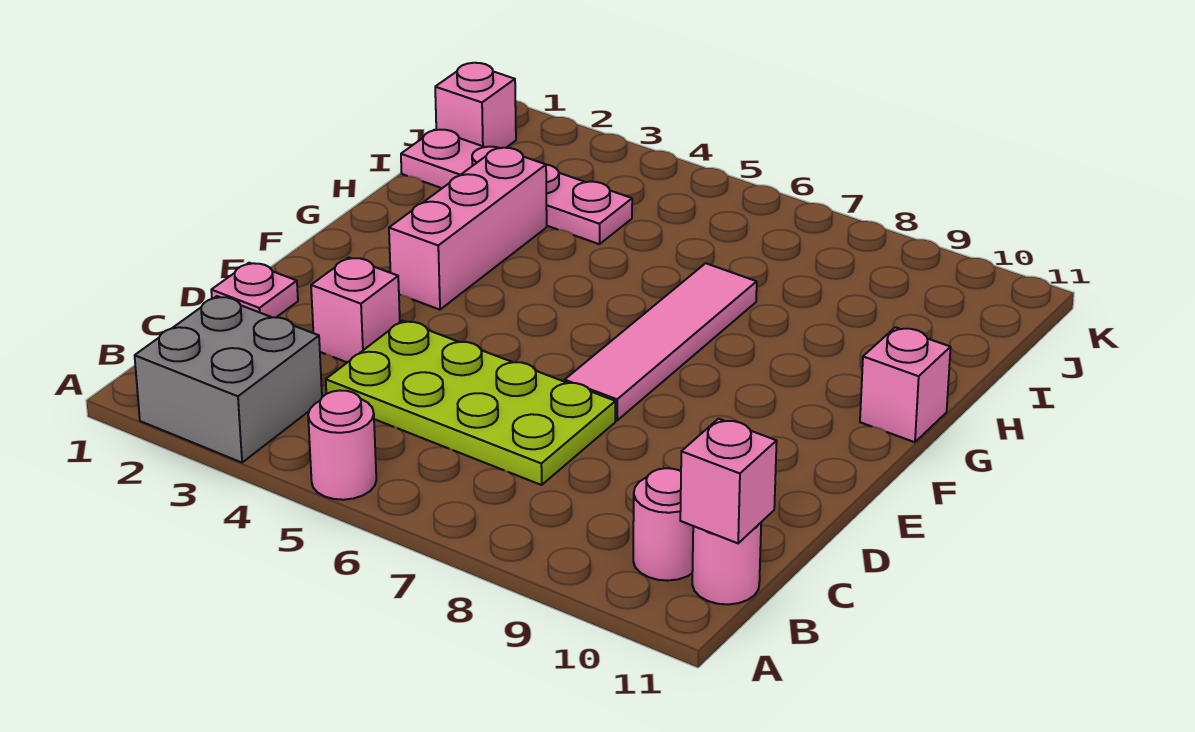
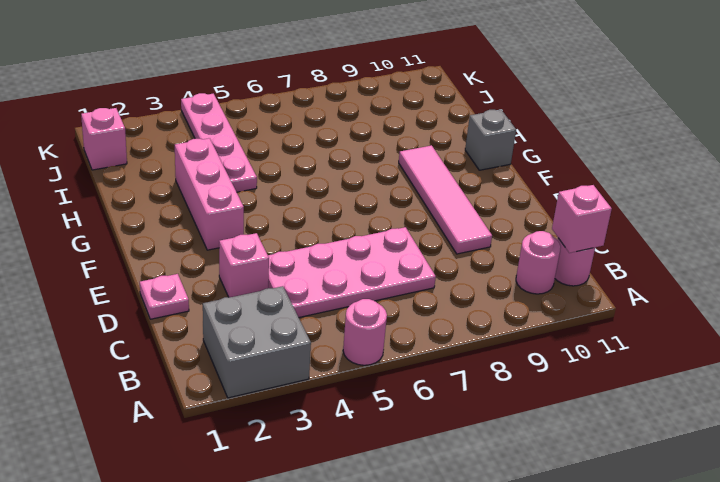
lime plate C4:D7 level 1 -> pink plate C4:D7 level 1
pink tile E7:H7 level 1 -> pink tile D9:G9 level 1
pink brick G11 level 1 -> grey brick G11 level 1
pink plate I1:I4 level 1 -> pink plate H4:K4 level 1

